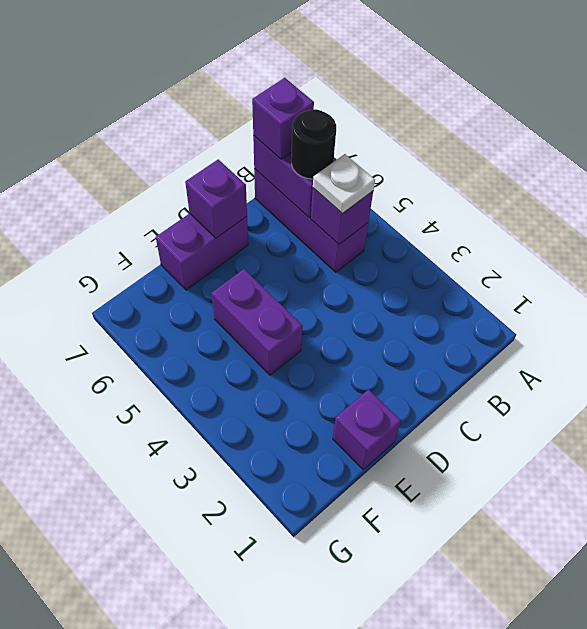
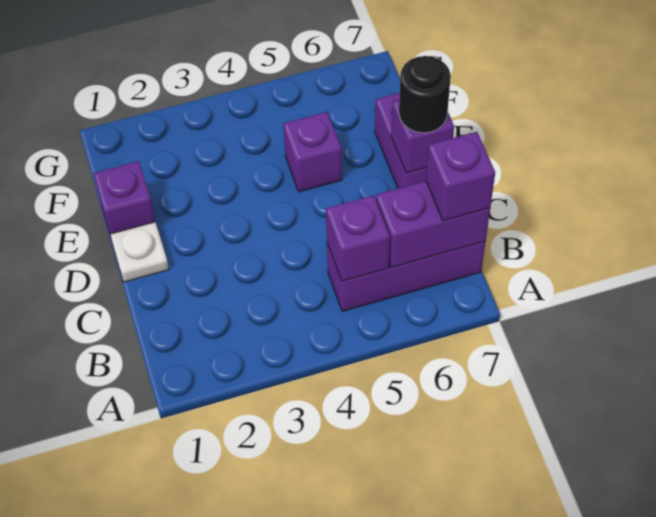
white plate B5 level 3 -> white plate D1 level 1
black round brick B6 level 3 -> black round brick D7 level 3
purple brick E4:E5 level 1 -> purple brick E5 level 1

